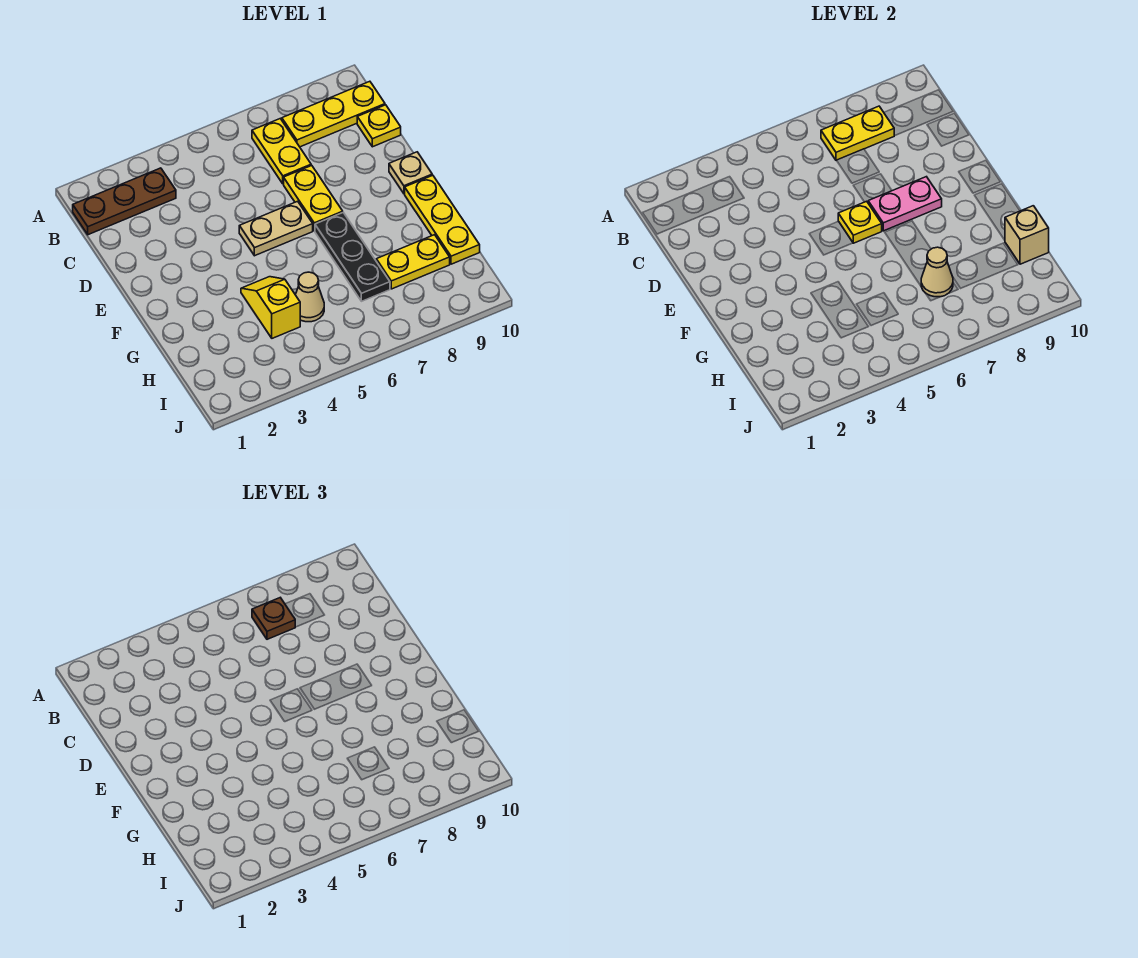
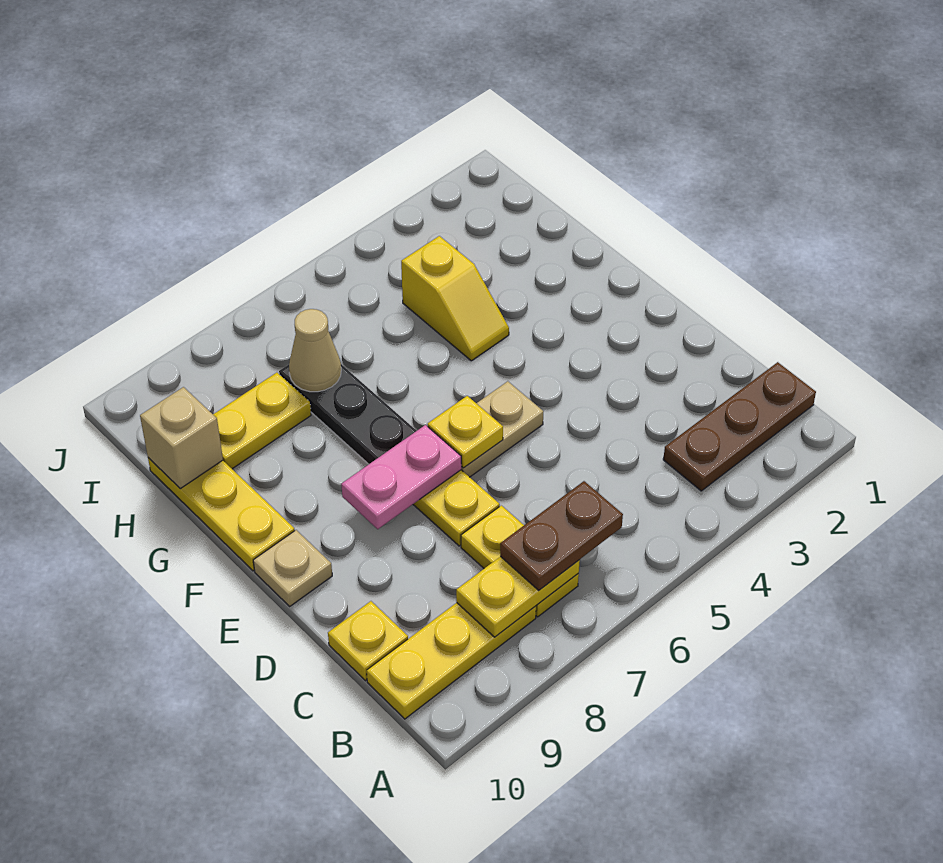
brown plate B7 level 3 -> brown plate B6:B7 level 3
tan cone H5 level 1 -> none

